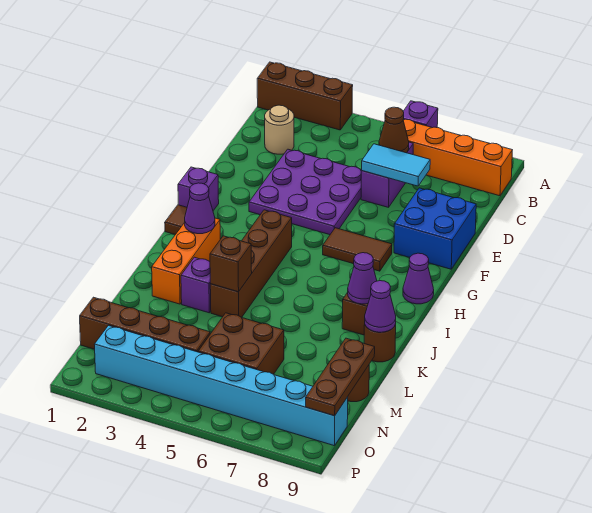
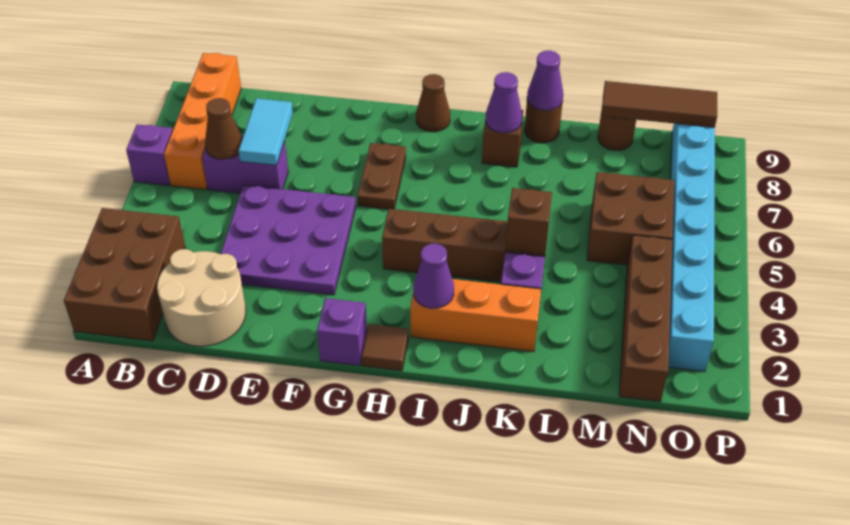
brown brick A1:A3 level 1 -> brown brick A1:B3 level 1
tan round brick C2 level 1 -> tan round brick C1:D2 level 1
blue brick E8:F9 level 1 -> none
brown tile G6:G7 level 1 -> brown plate G6:G7 level 1
purple cone H9 level 1 -> brown cone H9 level 1
brown plate M9:O9 level 2 -> brown tile M9:O9 level 2

